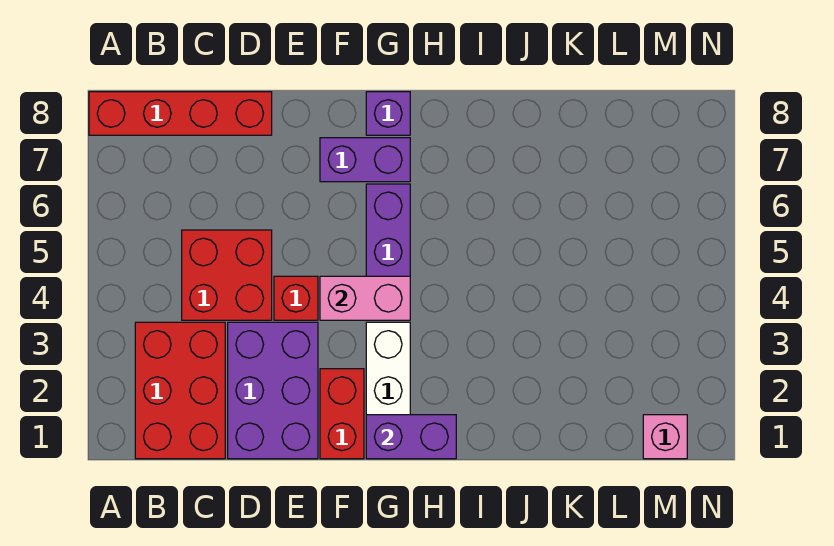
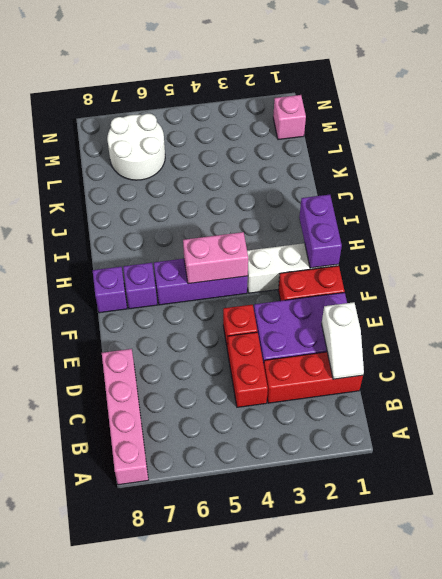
red brick A8:D8 level 1 -> pink brick A8:D8 level 1
red brick B1:C3 level 1 -> red brick C1:C3 level 1
none -> white slope C1:D1 level 2 top D
red brick C4:D5 level 1 -> red brick C4:D4 level 1
pink brick F4:G4 level 2 -> pink brick G4:G5 level 2
purple brick F7:G7 level 1 -> purple brick G7 level 1
none -> white round brick L6:M7 level 1

